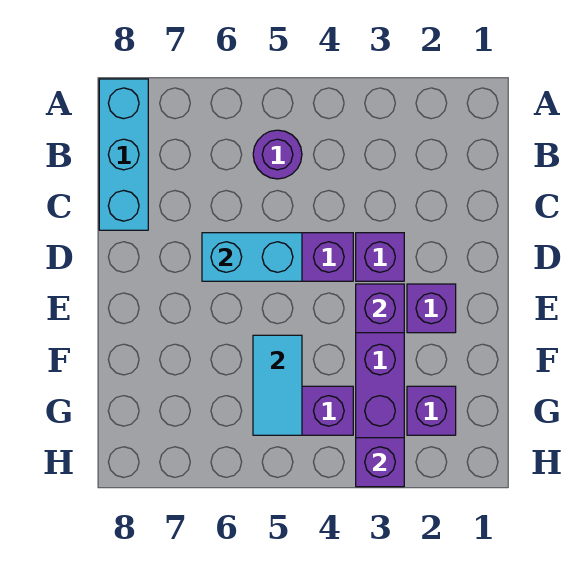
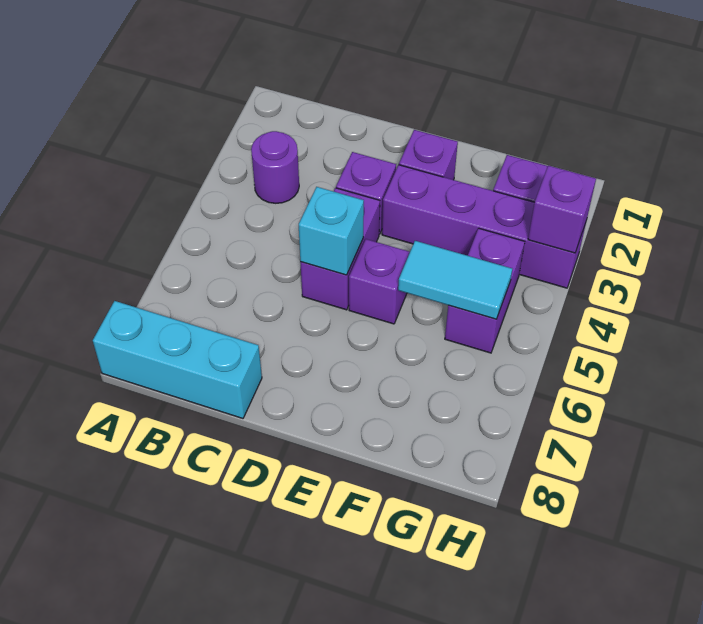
purple round brick B5 level 1 -> purple round brick B3 level 1
cyan brick D5:D6 level 2 -> cyan brick D5 level 2
purple brick E3 level 2 -> purple brick E5 level 1

